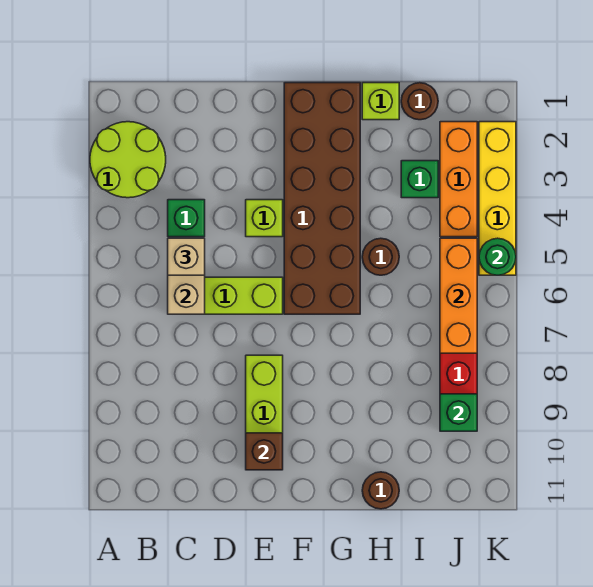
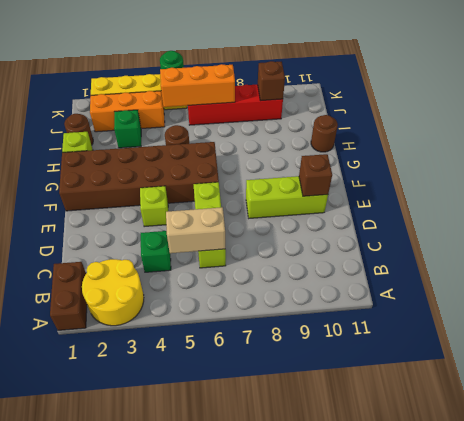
none -> brown brick A1:B1 level 1
lime round brick A2:B3 level 1 -> yellow round brick A2:B3 level 1
tan brick C5 level 3 -> none
green brick J9 level 2 -> brown brick J9 level 2

